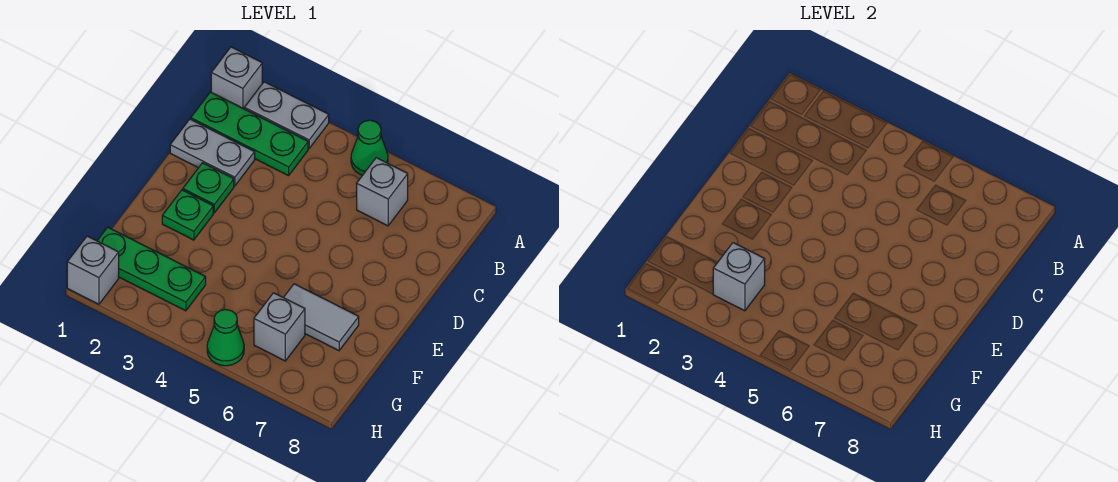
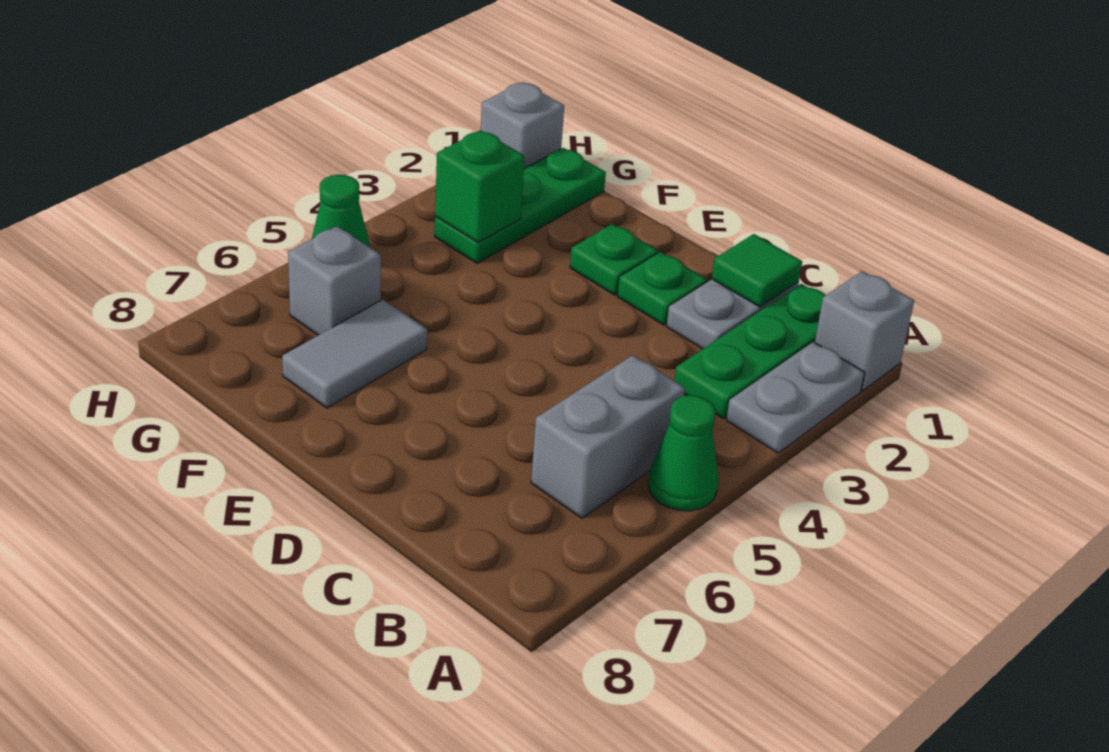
grey brick B6 level 1 -> grey brick B5:B6 level 1
none -> green tile C1 level 2
grey brick G3 level 2 -> green brick G3 level 2

